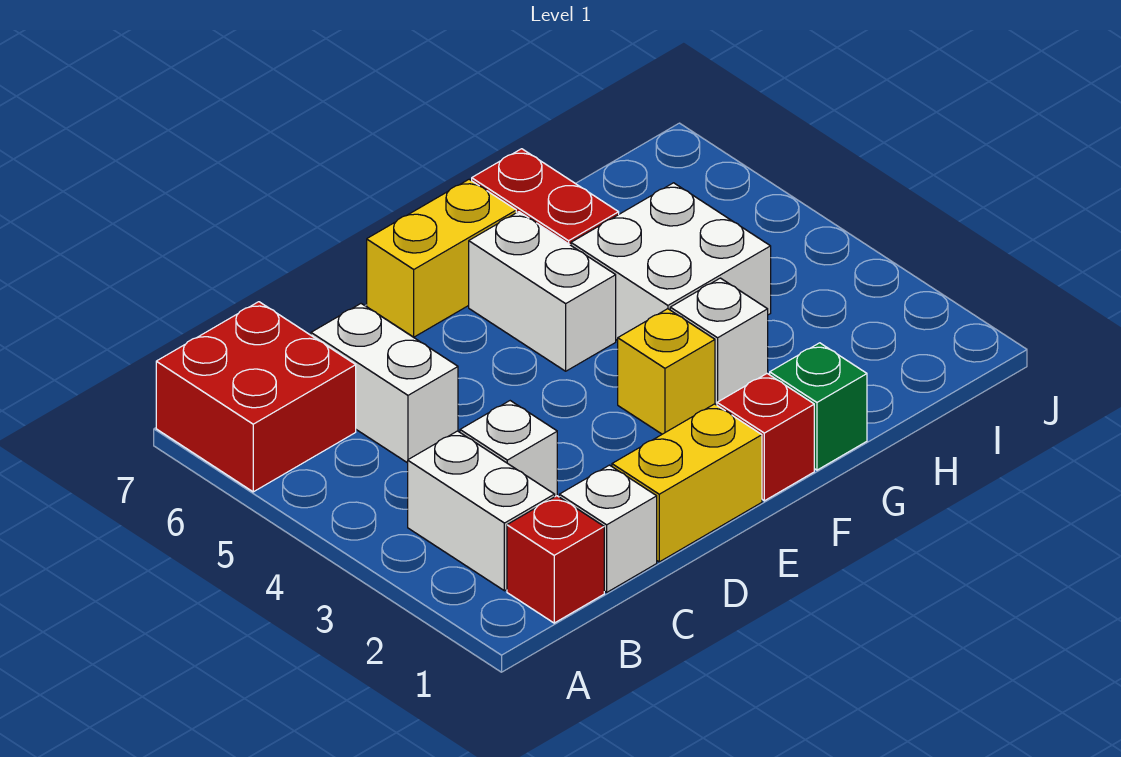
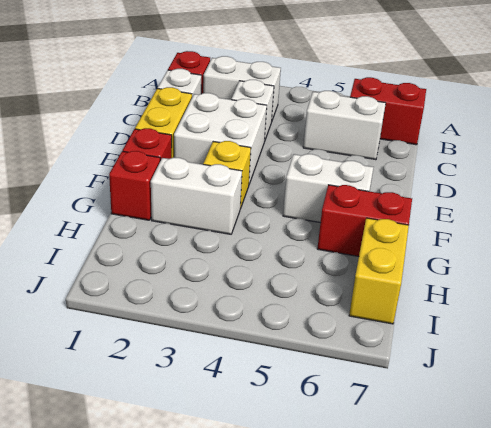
red brick A6:B7 level 1 -> red brick B6:B7 level 1
yellow brick E7:F7 level 1 -> yellow brick H7:I7 level 1
green brick G1 level 1 -> red brick G1 level 1
white brick G3 level 1 -> white brick G2:G3 level 1
white brick G4:H5 level 1 -> white brick D2:E3 level 1

